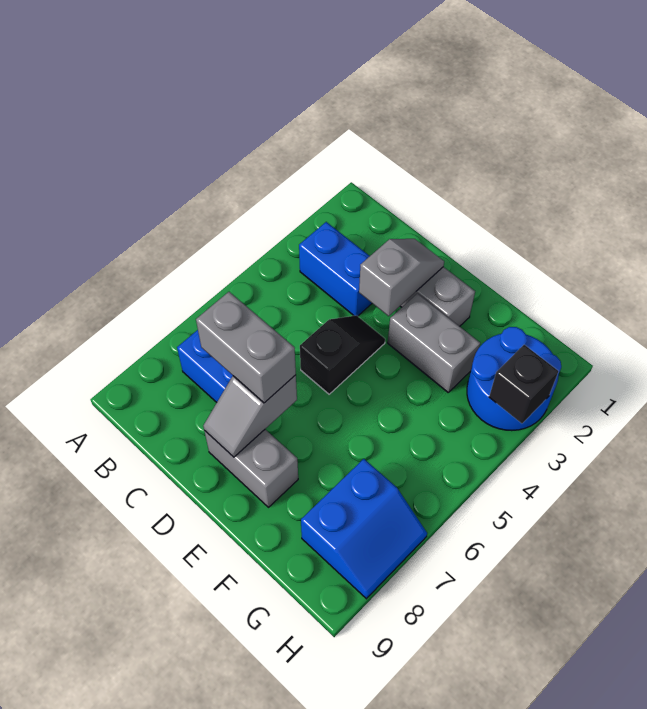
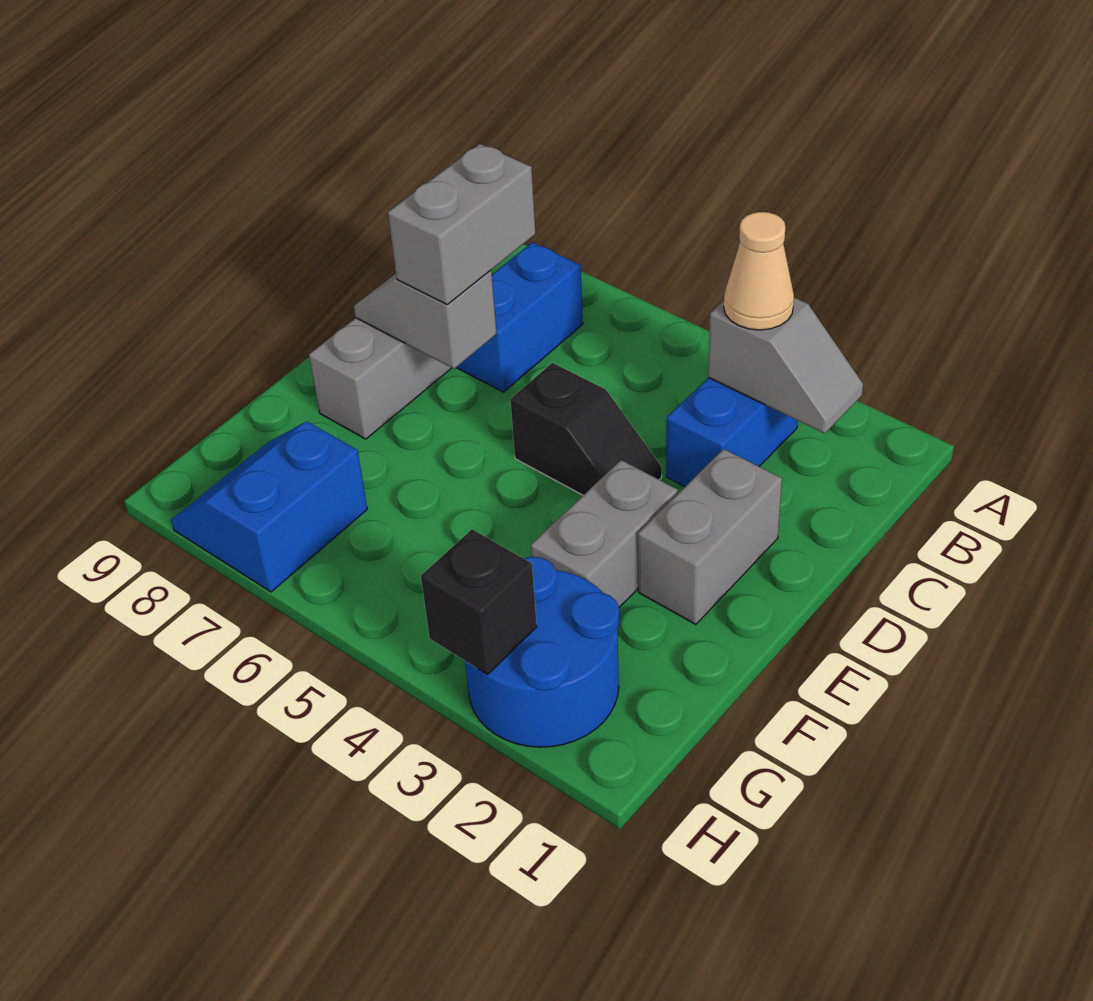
none -> tan cone B3 level 3
grey slope D2:D3 level 2 top 3 -> grey slope B2:B3 level 2 top 3
blue slope G7:H8 level 1 top G -> blue slope G7:H8 level 1 top 7

